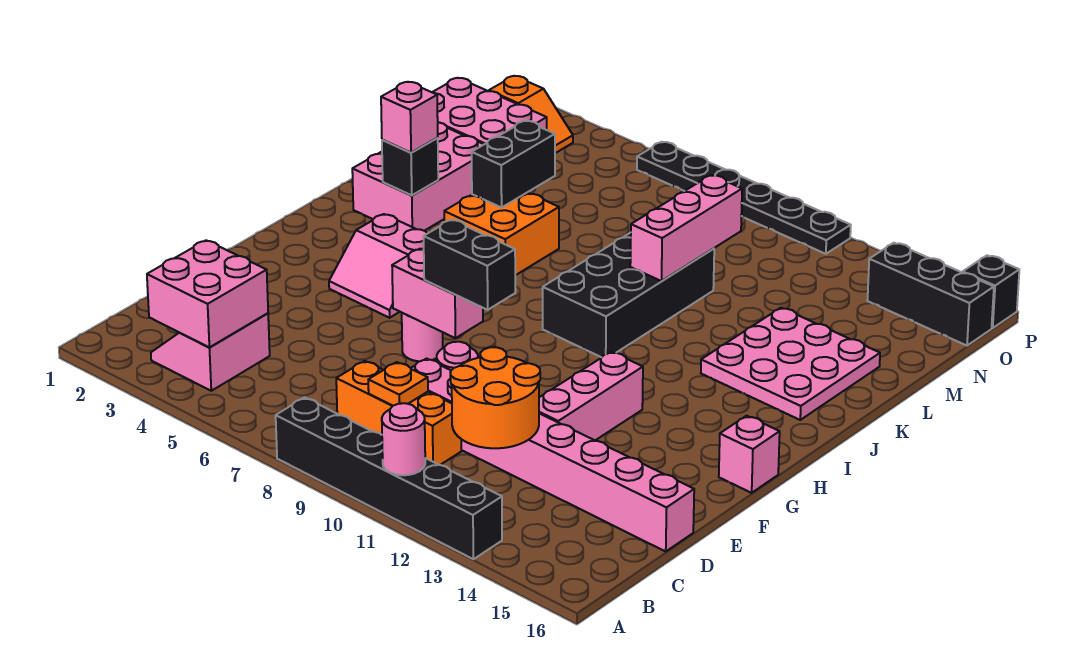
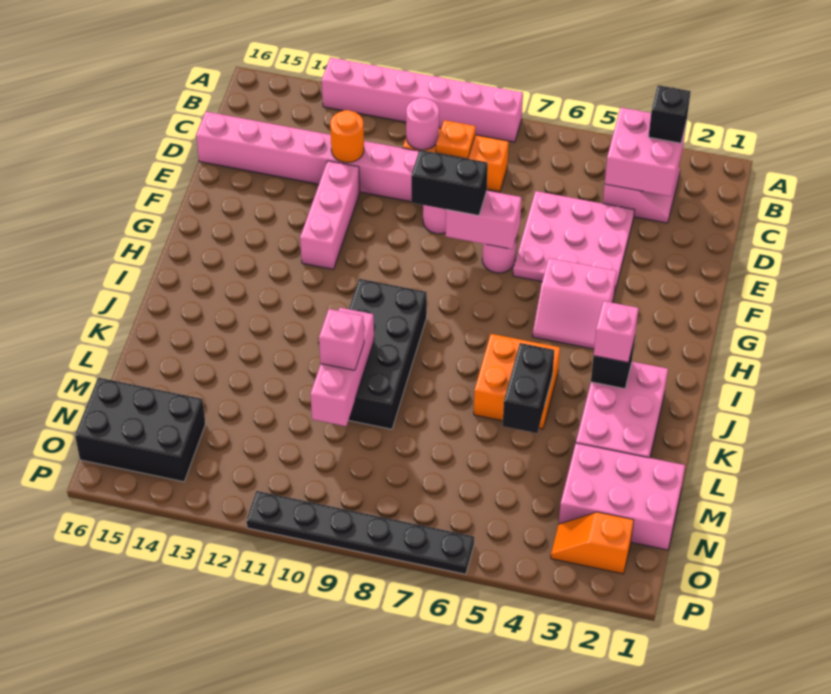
black brick A8:A13 level 1 -> pink brick A8:A13 level 1
pink round brick A11 level 2 -> pink round brick C10 level 2
orange round brick C11:D12 level 2 -> orange round brick D12 level 2
pink slope G4:H5 level 1 top H -> pink slope G4:H5 level 1 top G
pink brick G16 level 1 -> pink brick L10 level 3
pink plate J13:L15 level 1 -> pink plate D4:F6 level 1
black brick O14:O16 level 1 -> black brick N14:O16 level 1
black brick P16 level 1 -> black brick B3 level 3

